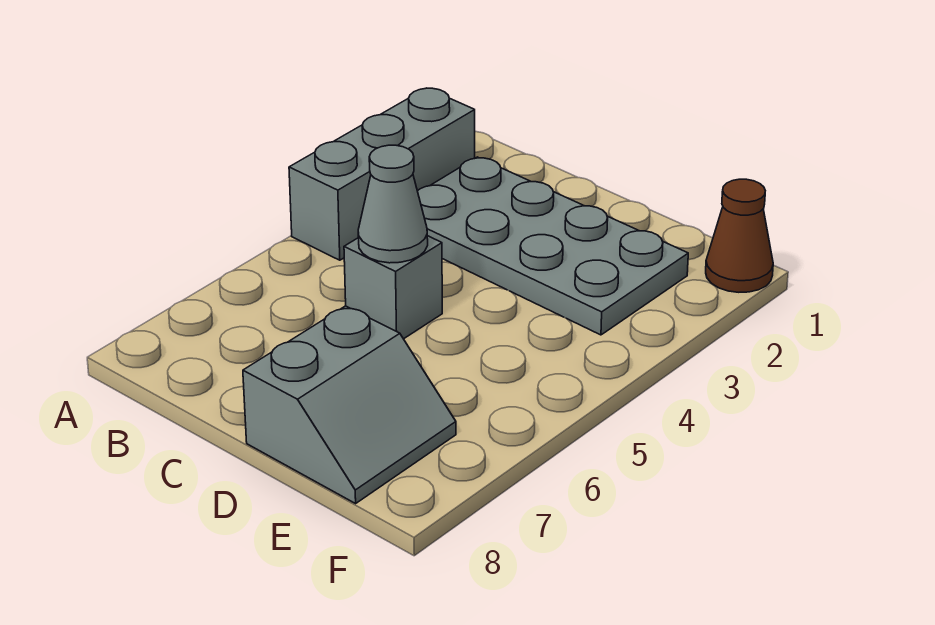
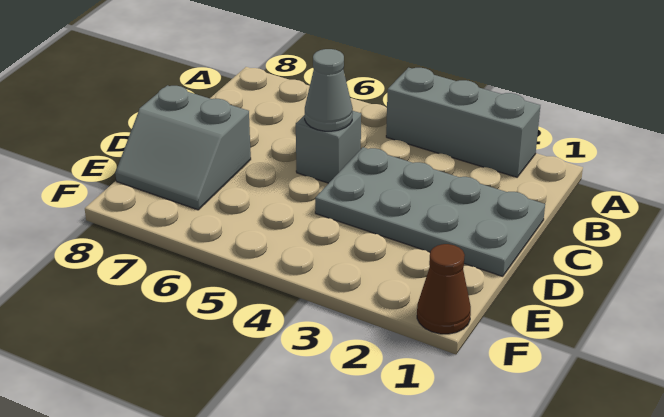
grey plate B2:E3 level 1 -> grey plate C1:D4 level 1

